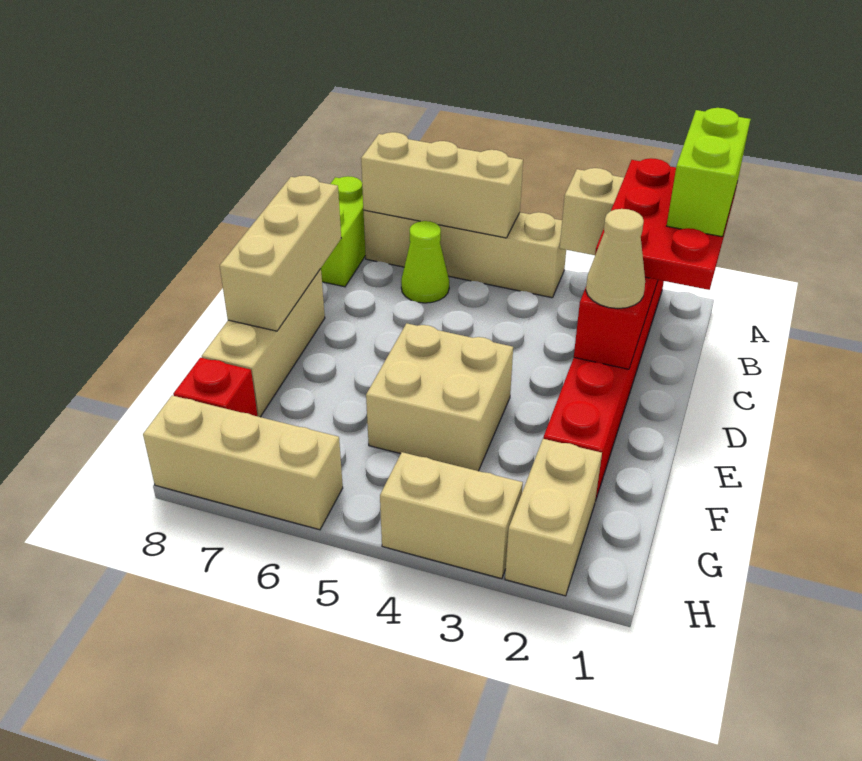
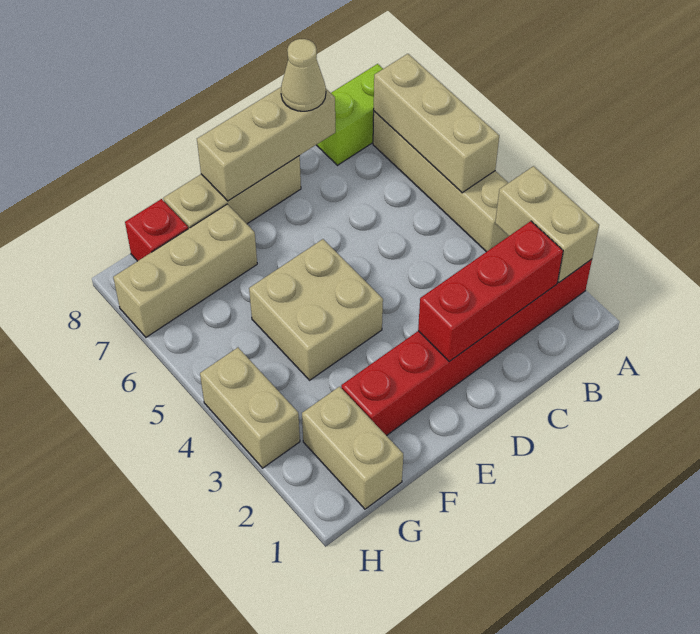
red plate A1:C2 level 3 -> none
lime brick A1:B1 level 4 -> none
lime cone B6 level 1 -> none
tan cone D2 level 3 -> tan cone C8 level 3
tan brick G2:H2 level 1 -> tan brick G1:G2 level 1
tan brick H6:H8 level 1 -> tan brick F7:H7 level 1

